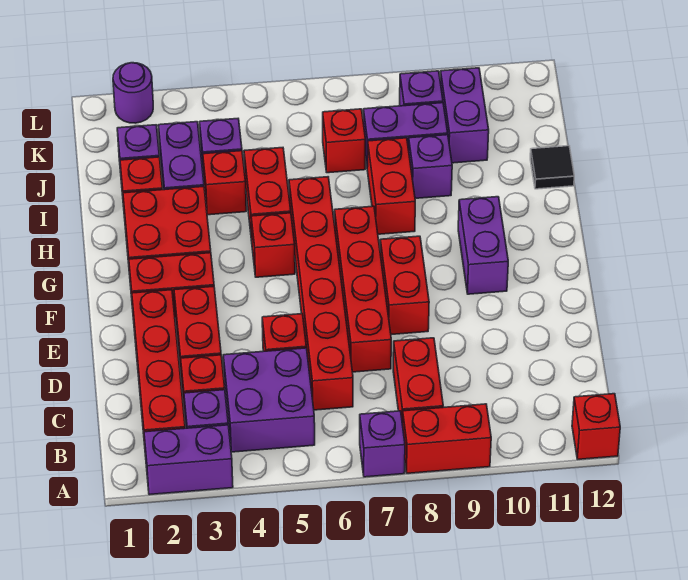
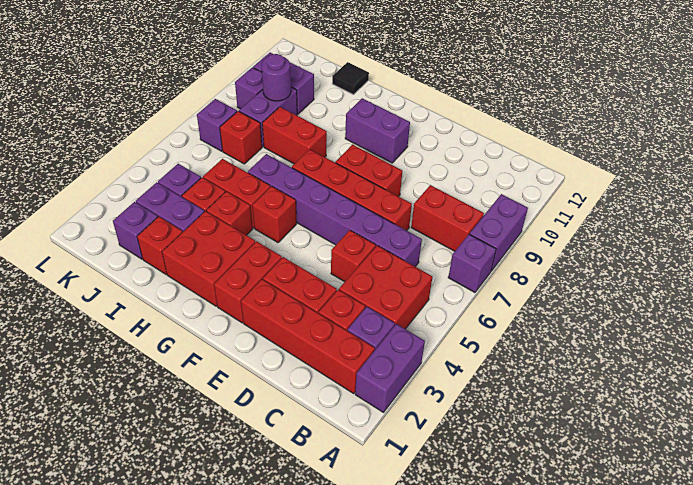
red brick A8:A9 level 1 -> purple brick A8:A9 level 1
red brick A12 level 1 -> red brick H4 level 1
purple brick B4:C5 level 1 -> red brick B4:C5 level 1
red brick C6:H6 level 1 -> purple brick C6:H6 level 1
purple brick I9 level 1 -> purple brick K7 level 1
purple round brick L2 level 1 -> purple round brick J9 level 2

